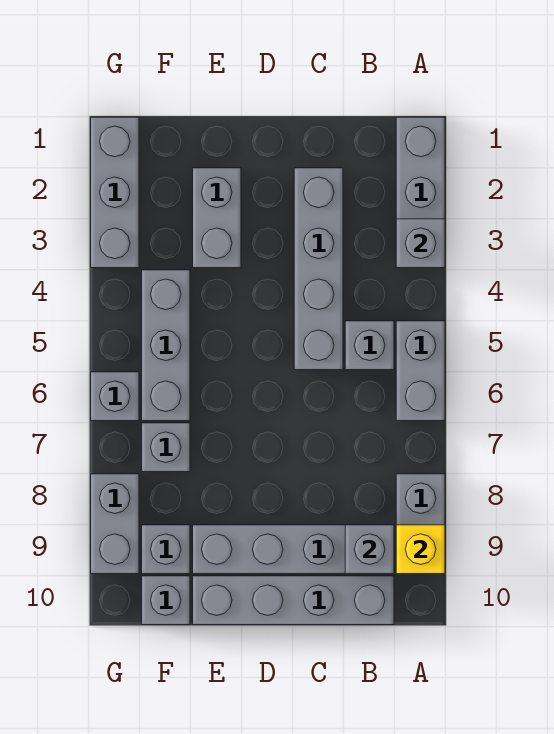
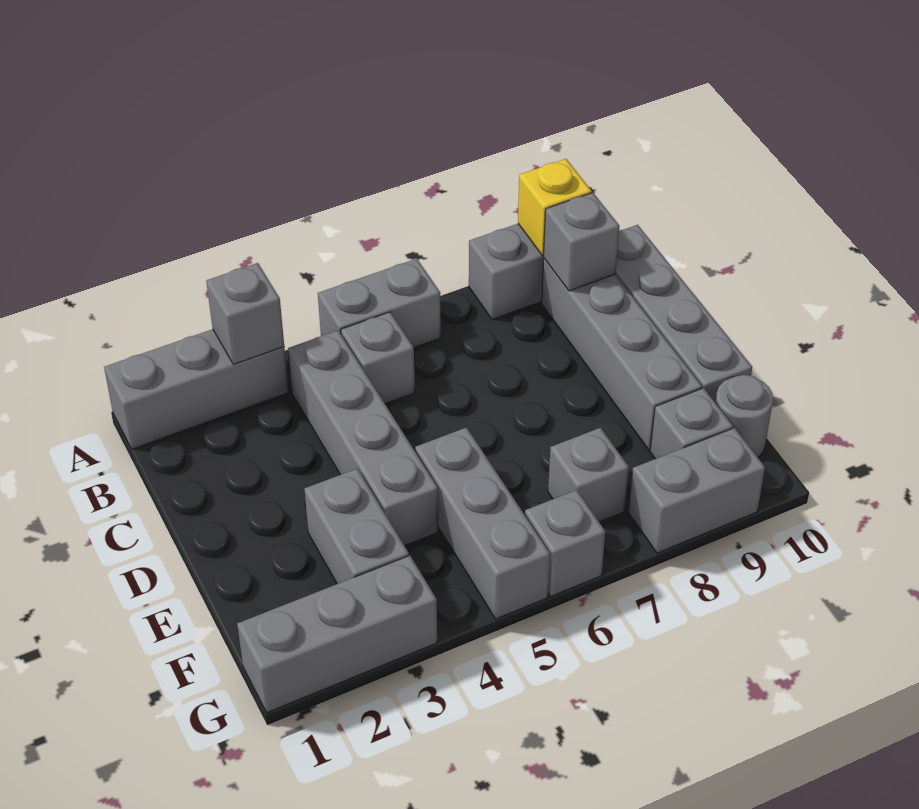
grey brick C2:C5 level 1 -> grey brick B4:E4 level 1
grey brick E2:E3 level 1 -> grey brick E3:F3 level 1
grey brick F4:F6 level 1 -> grey brick E5:G5 level 1
grey brick F10 level 1 -> grey round brick F10 level 1

